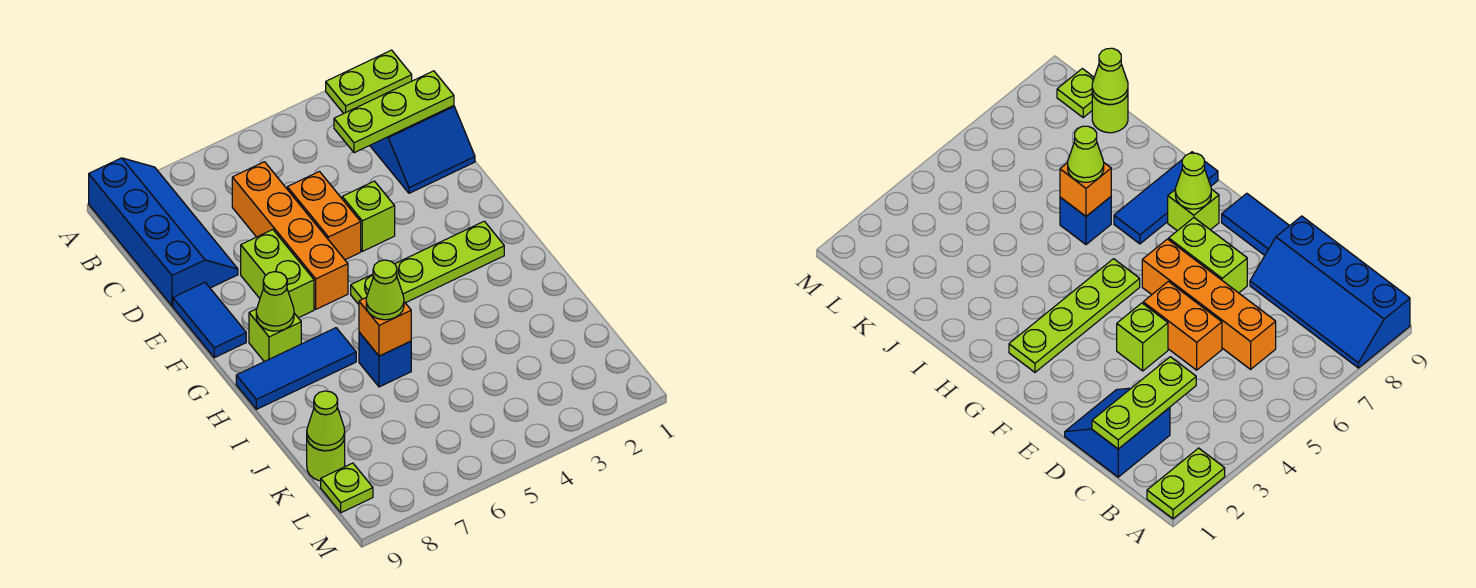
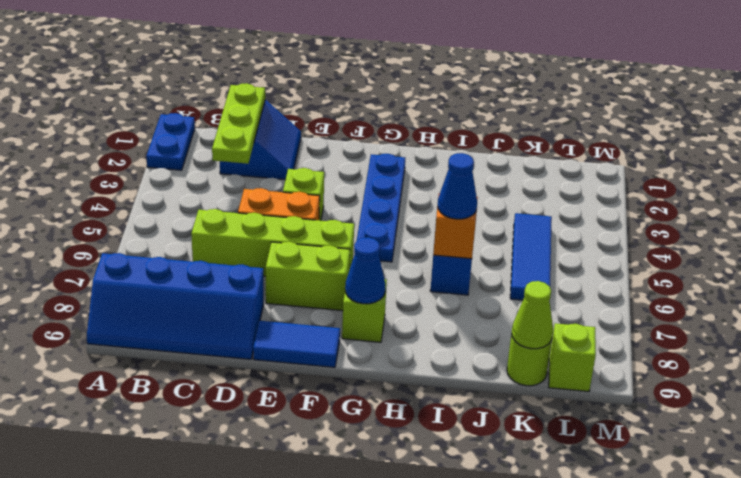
lime plate A1:A2 level 1 -> blue plate A1:A2 level 1
blue slope A8:D9 level 1 top 9 -> blue slope A8:D9 level 1 top 8
orange brick C6:F6 level 1 -> lime brick C6:F6 level 1
lime plate G2:G5 level 1 -> blue plate G2:G5 level 1
lime cone G8 level 2 -> blue cone G8 level 2
blue tile H7:H9 level 1 -> blue tile K4:K6 level 1
lime cone I6 level 3 -> blue cone I6 level 3
lime plate L9 level 1 -> lime brick L9 level 1

